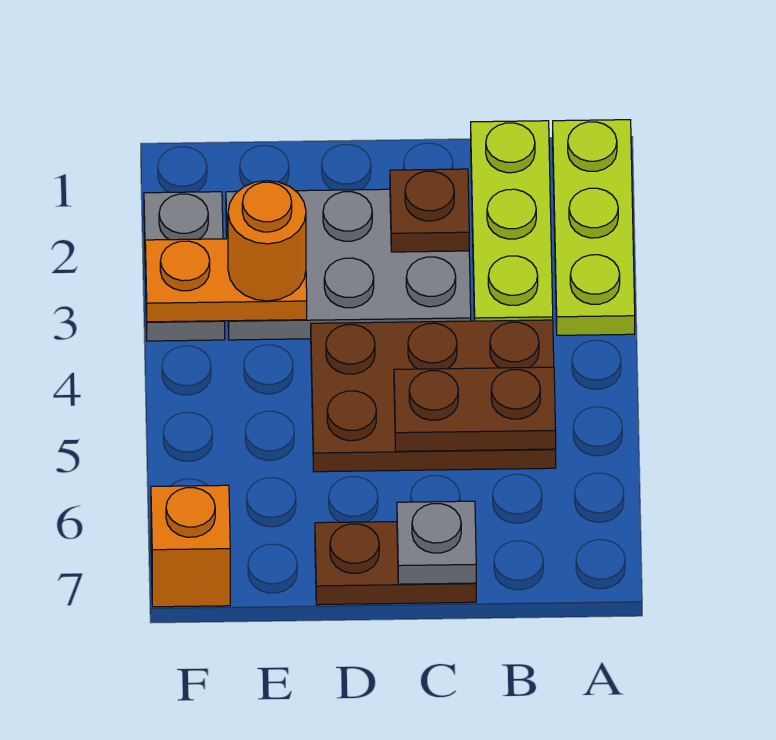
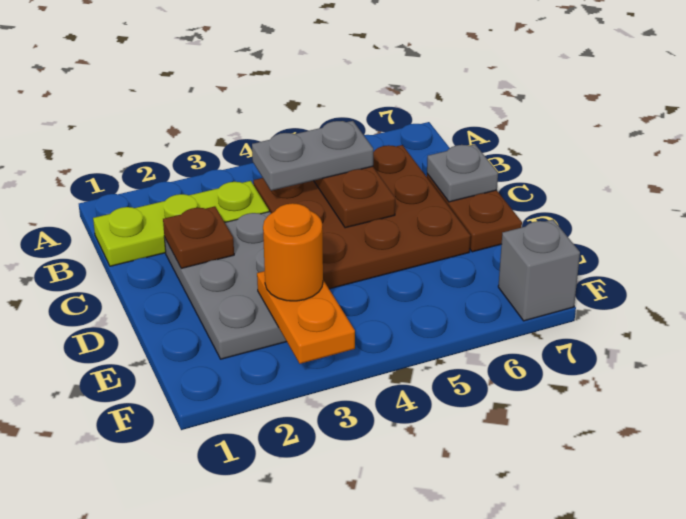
lime plate A1:A3 level 1 -> none
brown plate B4:D5 level 1 -> brown plate B4:D6 level 1
grey plate F2:F3 level 1 -> grey plate B4:B5 level 3
orange brick F7 level 1 -> grey brick F7 level 1

